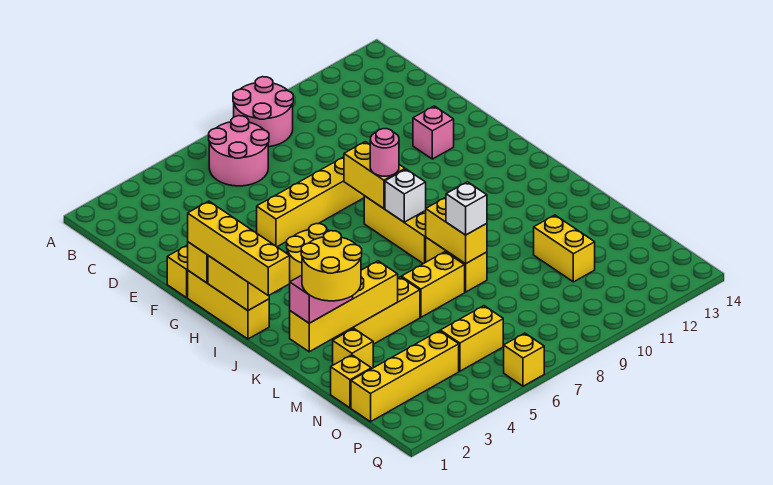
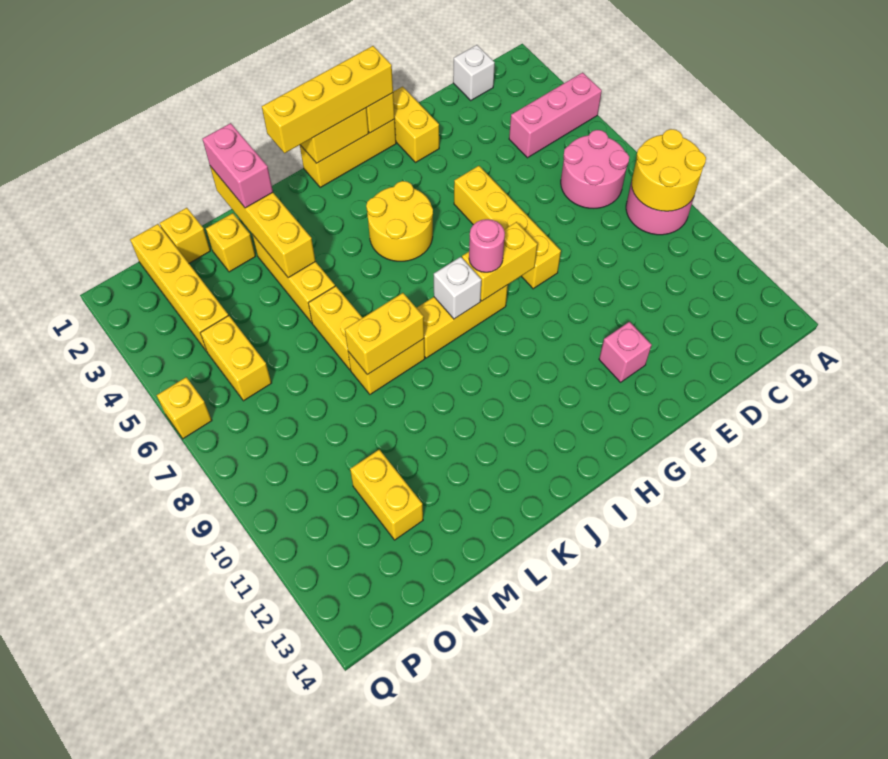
none -> pink brick A4:C4 level 1
yellow round brick L1:M2 level 4 -> yellow round brick A8:B9 level 2
white brick L8 level 3 -> white brick C1 level 1
yellow brick M11:N11 level 1 -> yellow brick N11:N12 level 1

